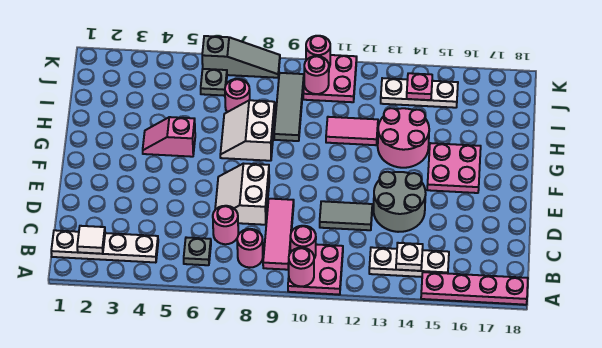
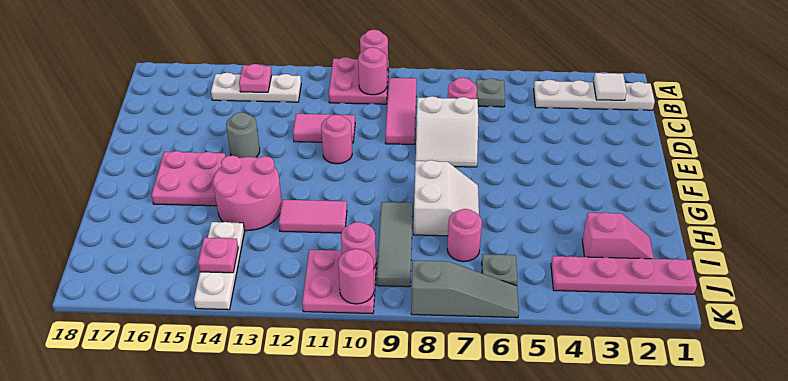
pink plate A15:A18 level 1 -> pink plate J1:J4 level 1
pink round brick B8 level 1 -> pink round brick E11 level 1
white plate B14 level 2 -> pink plate B14 level 2
white slope D7:E8 level 1 top 8 -> white slope D7:E8 level 1 top D
grey tile D11:D12 level 1 -> pink tile D11:D12 level 1
grey round brick D13:E14 level 1 -> grey round brick E14 level 1
pink slope G4:G5 level 1 top 5 -> pink slope I2:I3 level 1 top 3
white plate J13:J15 level 1 -> white plate I14:K14 level 1
grey slope K6:K8 level 1 top 6 -> grey slope K6:K8 level 1 top 8

